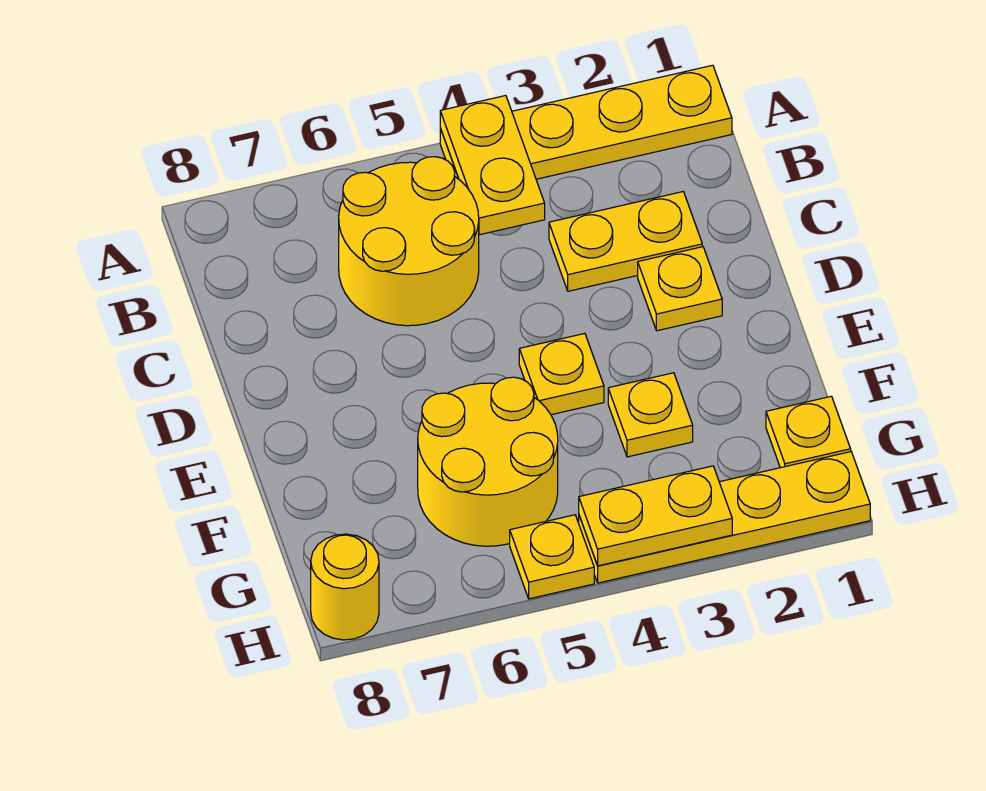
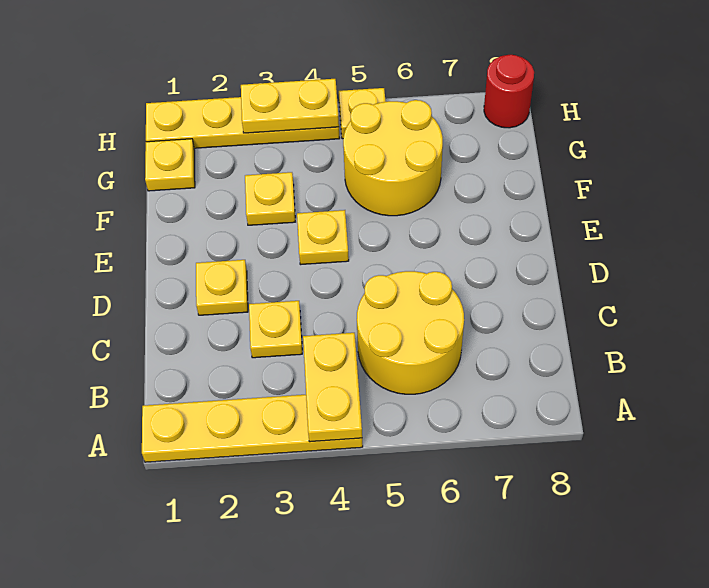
yellow plate C2:C3 level 1 -> yellow plate C3 level 1
yellow round brick H8 level 1 -> red round brick H8 level 1

